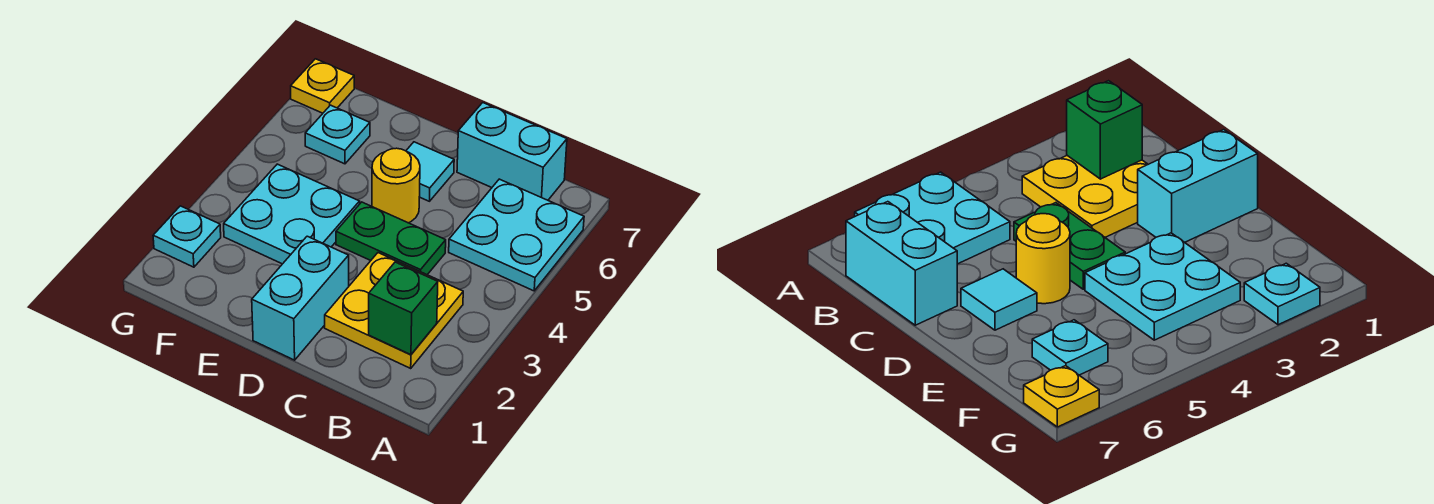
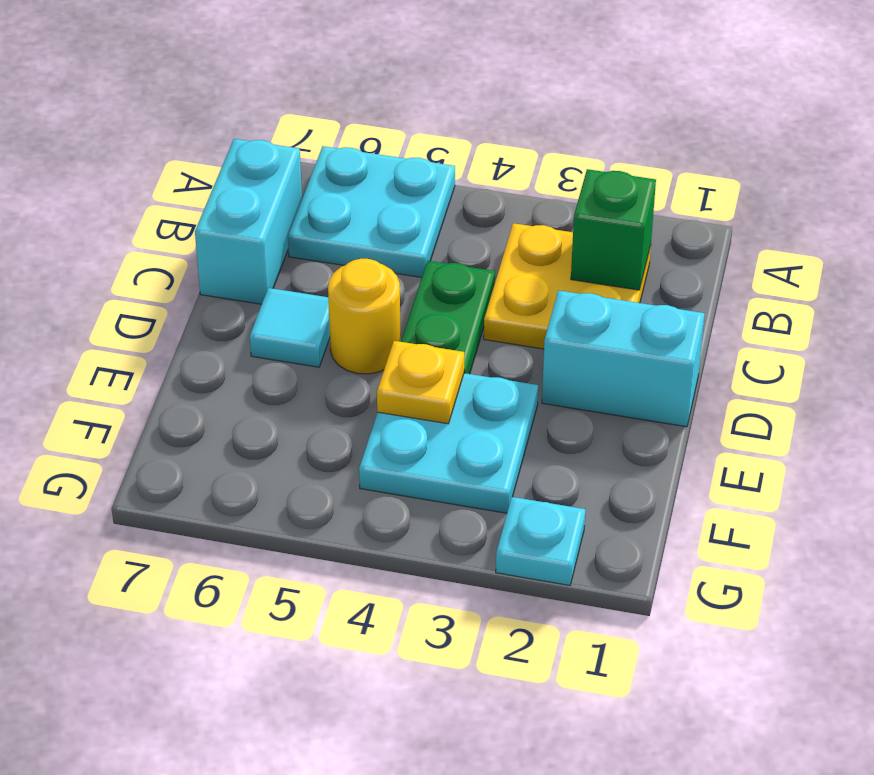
cyan plate F6 level 1 -> none
yellow plate G7 level 1 -> yellow plate E4 level 2

